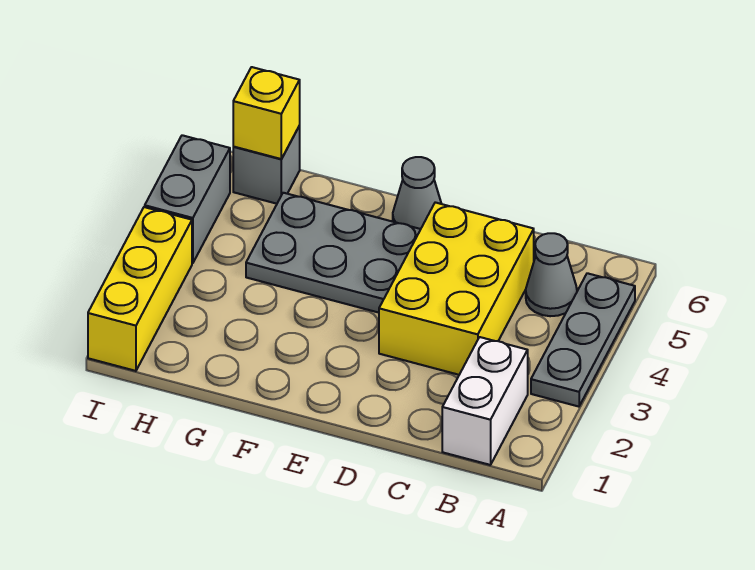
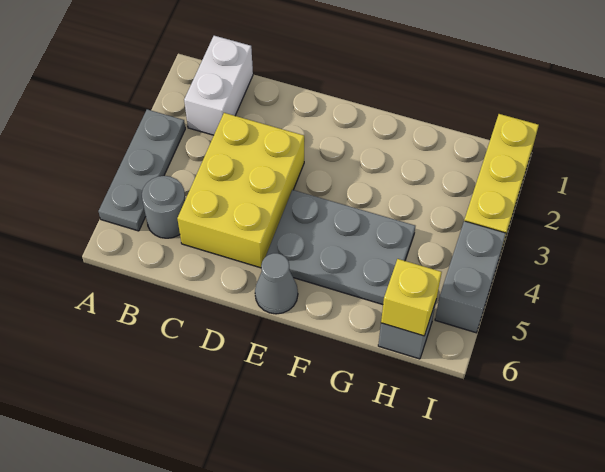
grey cone B5 level 1 -> grey round brick B5 level 1

